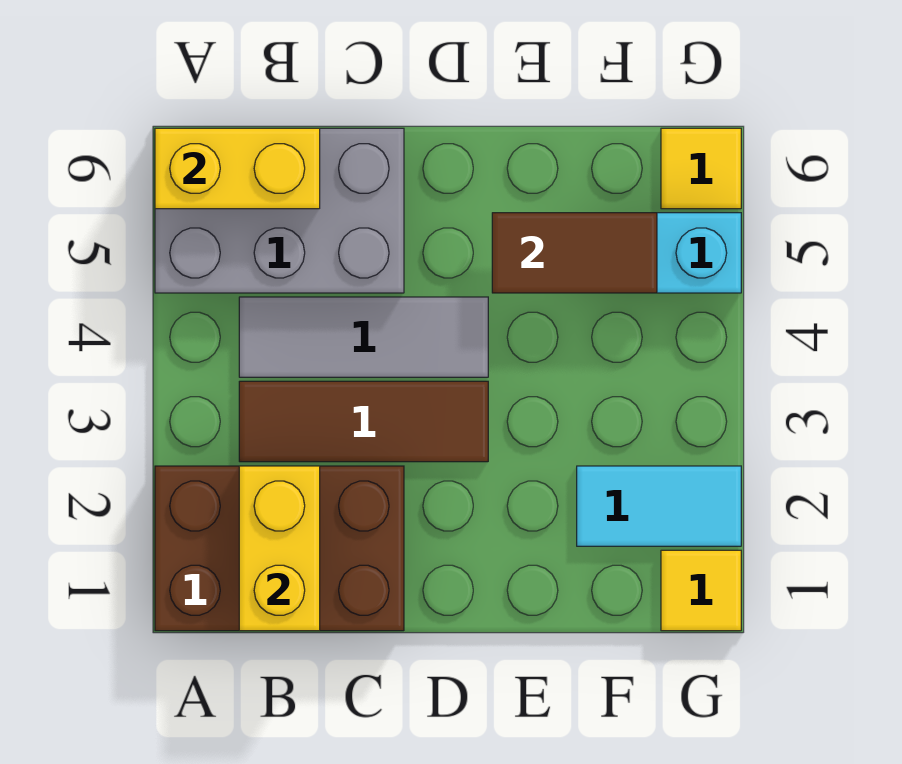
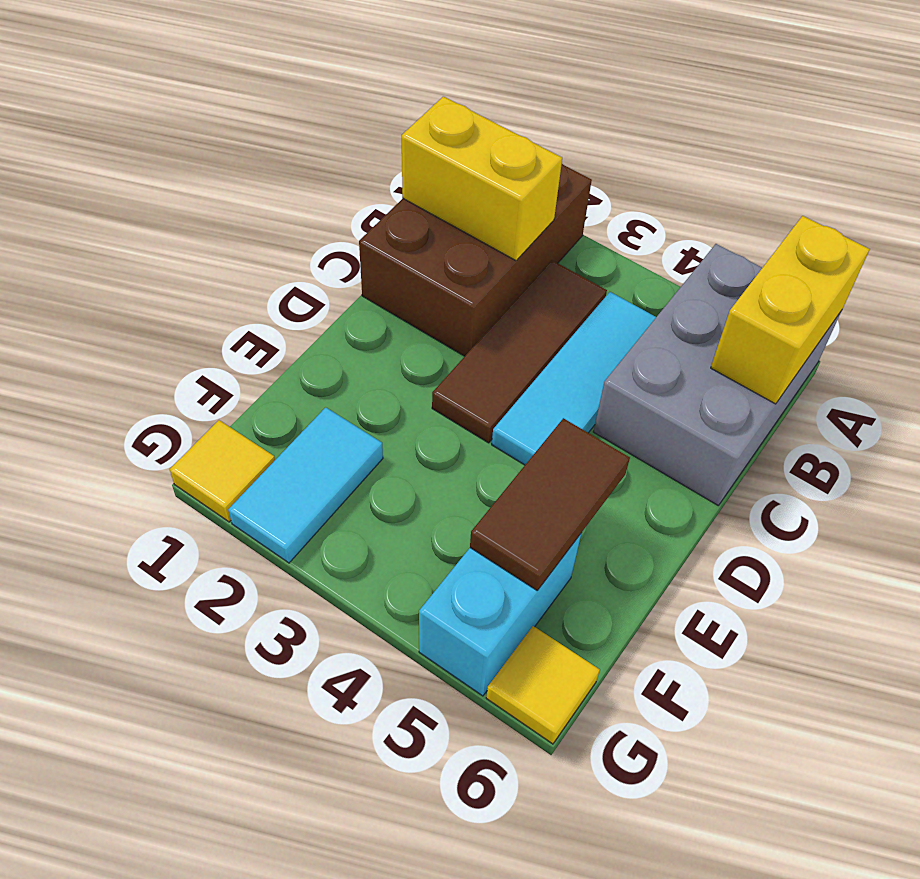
grey tile B4:D4 level 1 -> cyan tile B4:D4 level 1

